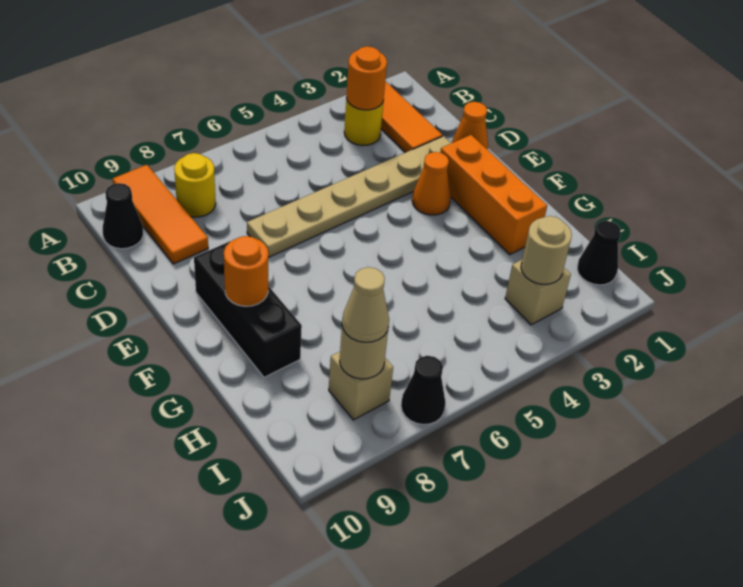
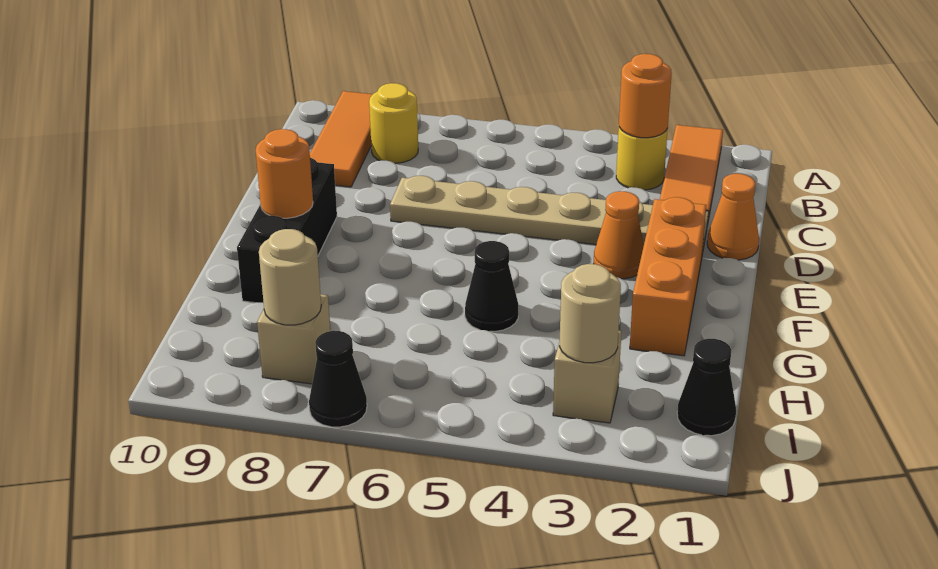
black cone B10 level 1 -> black cone G5 level 1
tan cone I8 level 3 -> none

